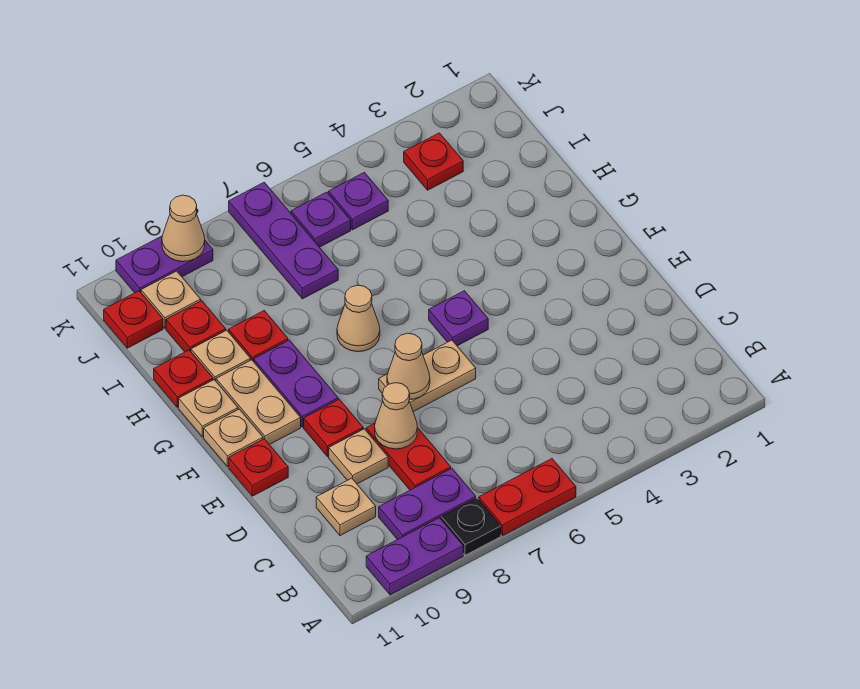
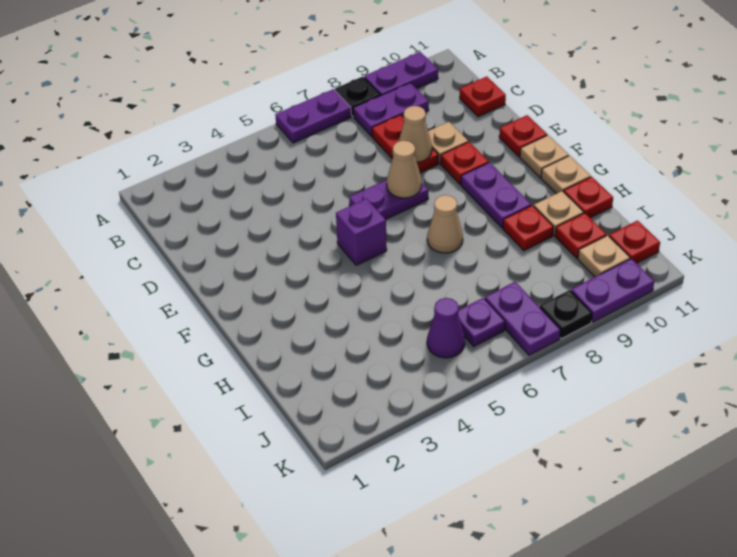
red plate A6:A7 level 1 -> purple plate A6:A7 level 1
tan plate C10 level 1 -> none
tan plate E6:E7 level 1 -> purple plate E6:E7 level 1
purple plate F5 level 1 -> purple brick F5 level 1
tan plate F10:G10 level 1 -> none
purple plate I7:K7 level 1 -> purple plate J7:K7 level 1
red plate J3 level 1 -> red plate C11 level 1
purple plate J5 level 1 -> purple cone J5 level 1
none -> black plate K8 level 1
tan cone K9 level 2 -> none

